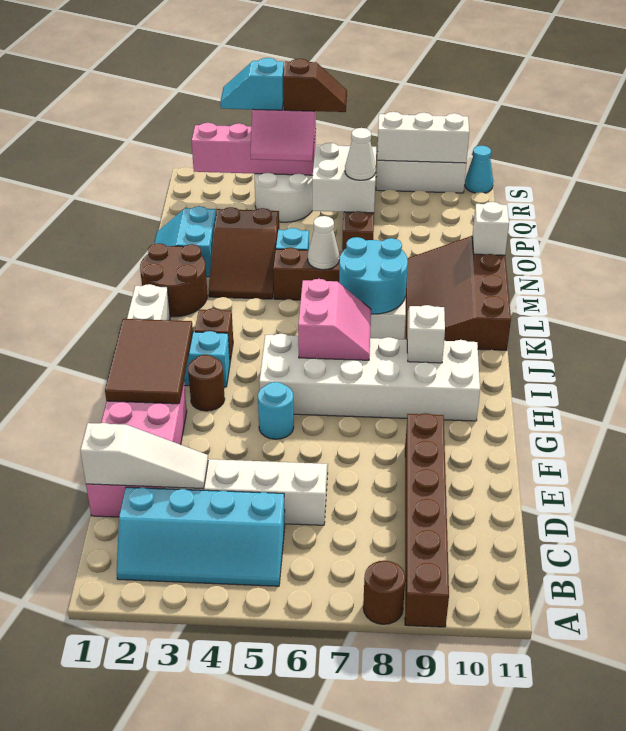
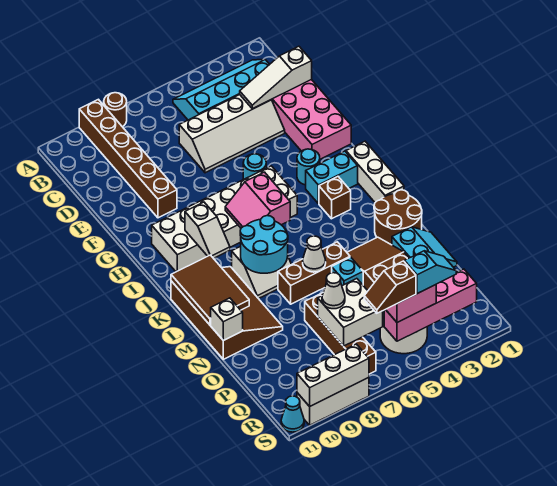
brown tile G1:I2 level 2 -> brown tile K10:M11 level 2
brown round brick H3 level 1 -> cyan round brick H3 level 1

